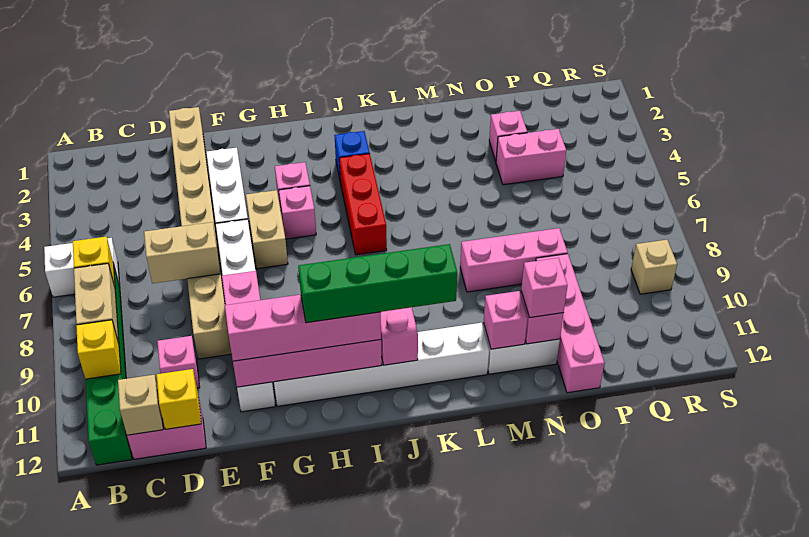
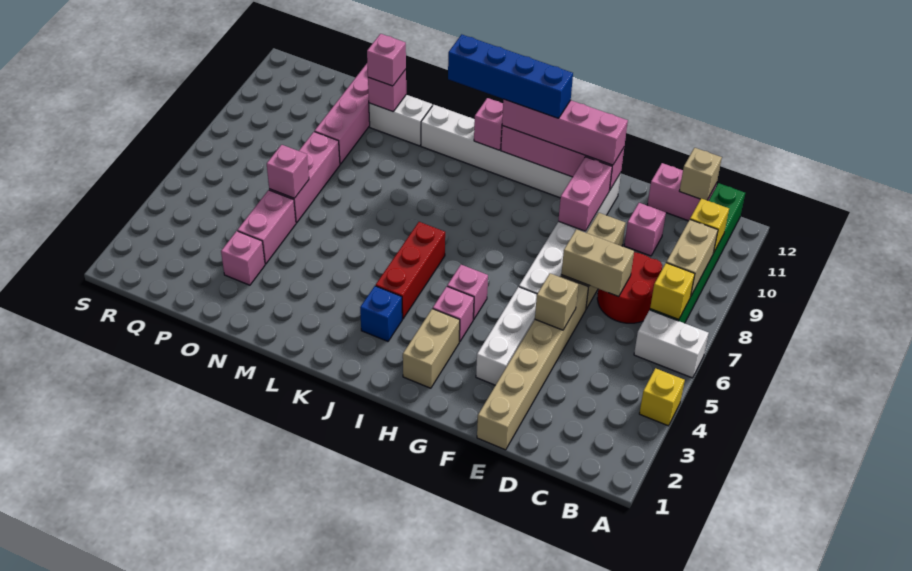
none -> red round brick C7:D8 level 1
yellow brick D12 level 2 -> yellow brick A4 level 1
tan brick G5:G6 level 1 -> tan brick H2:H3 level 1
green brick H11:K11 level 4 -> blue brick H11:K11 level 4
pink brick M8:O8 level 1 -> pink brick O6:O8 level 1
pink brick M11 level 2 -> pink brick O6 level 2
pink brick O4:P4 level 1 -> pink brick O4:O5 level 1
tan brick R9 level 1 -> tan brick E5 level 2

